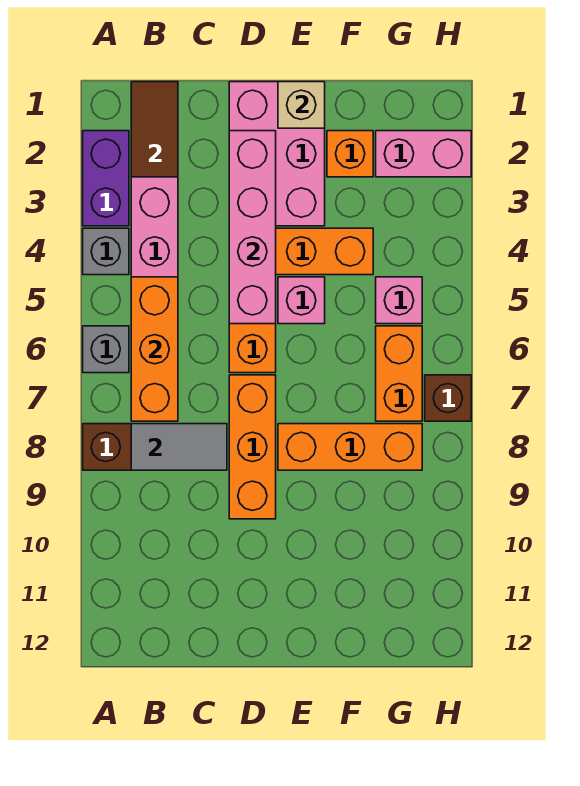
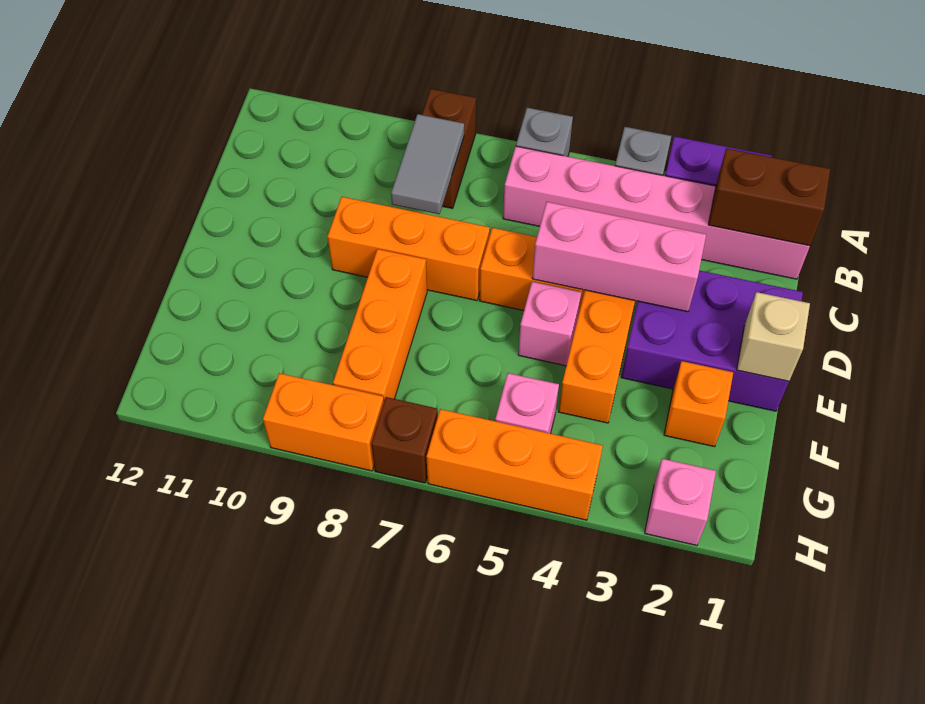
brown tile B1:B2 level 2 -> brown brick B1:B2 level 2
orange brick B5:B7 level 2 -> orange brick H4:H6 level 1
pink brick D1:E3 level 1 -> purple brick D1:E3 level 1
pink brick D2:D5 level 2 -> pink brick D3:D5 level 2
pink brick G2:H2 level 1 -> pink brick H2 level 1
orange brick G6:G7 level 1 -> orange brick H8:H9 level 1

